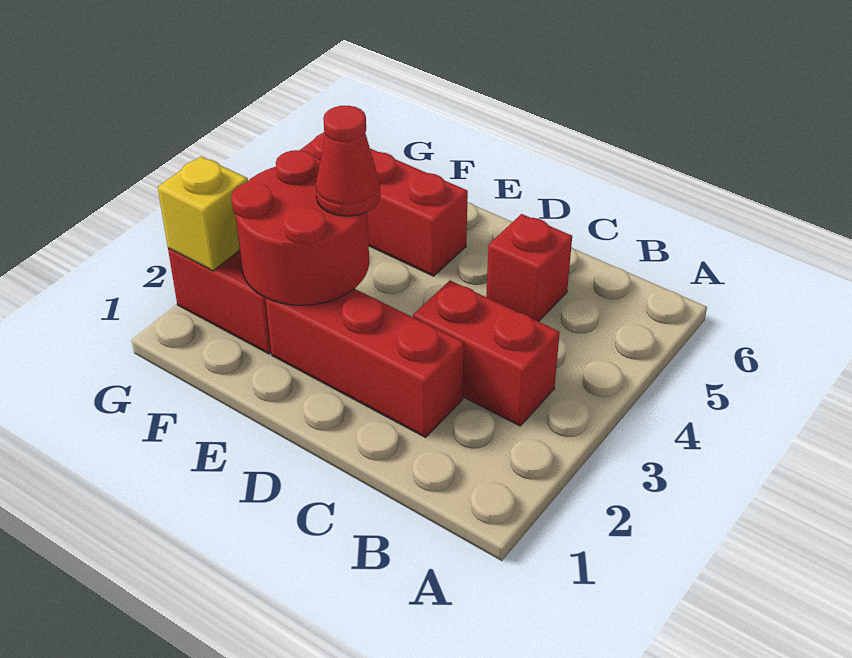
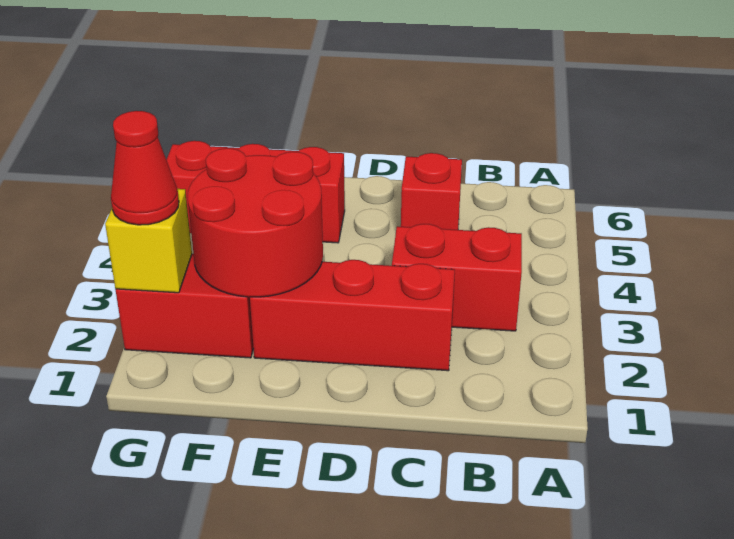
red cone E3 level 3 -> red cone G2 level 3

